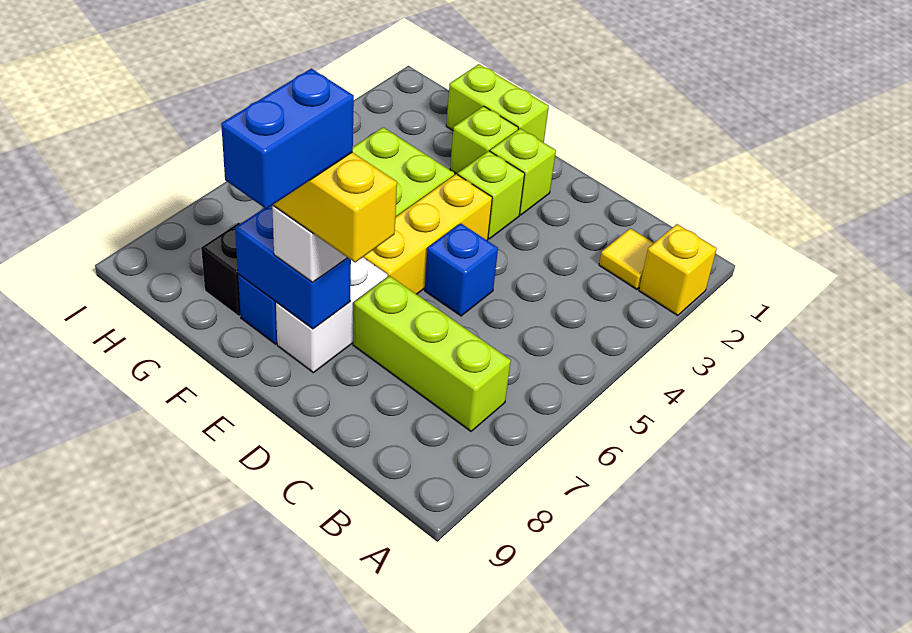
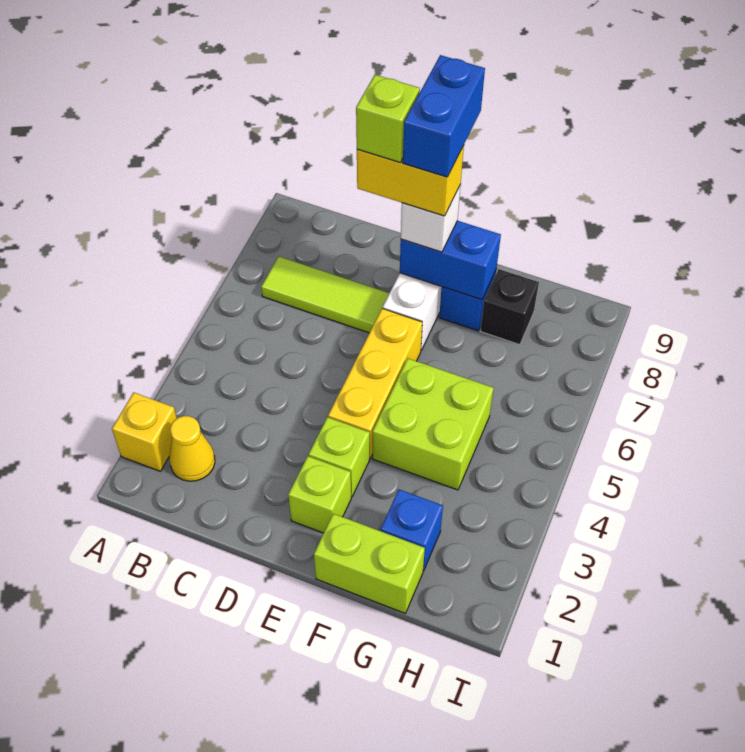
yellow tile B2 level 1 -> yellow cone B2 level 1
lime brick B7:D7 level 1 -> lime tile B7:D7 level 1
blue brick D5 level 1 -> blue brick G2 level 1
lime brick F2 level 1 -> lime brick D8 level 5

